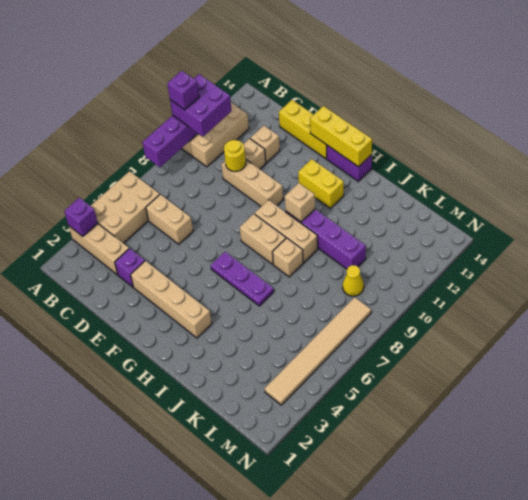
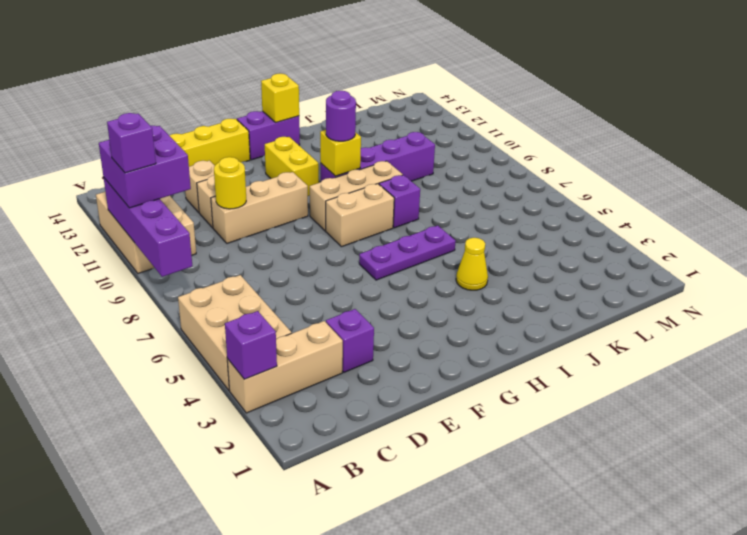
tan brick C6:D6 level 1 -> none
tan brick E3:H3 level 1 -> none
yellow brick F14:H14 level 2 -> yellow brick H14 level 2
yellow brick G12:H12 level 1 -> yellow brick G11:G12 level 1
tan brick H10 level 2 -> yellow brick H10 level 2
none -> purple round brick H10 level 3
tan brick I8 level 1 -> purple brick I8 level 1
yellow cone L9 level 1 -> yellow cone I4 level 1
tan tile M3:M8 level 1 -> none

